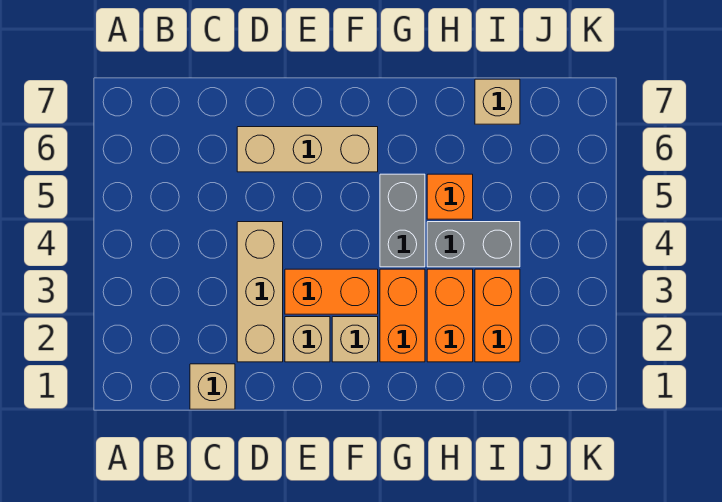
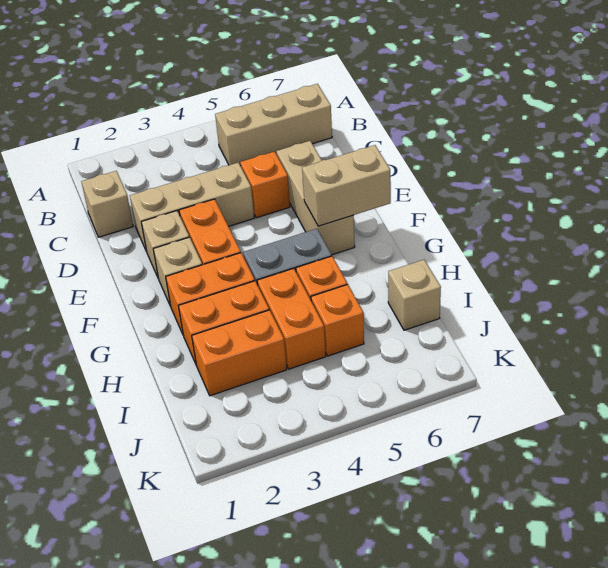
none -> tan brick B5:B7 level 1
none -> orange brick D5 level 1
none -> tan brick F6:F7 level 2
grey brick H4:I4 level 1 -> orange brick H4:I4 level 1
none -> orange brick I5 level 1

